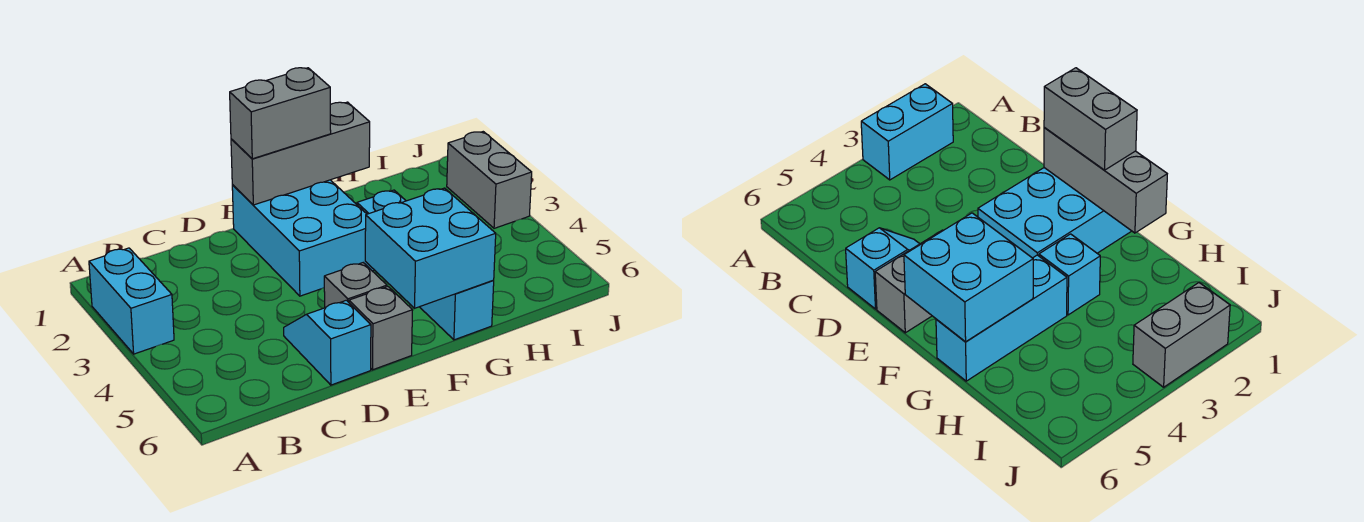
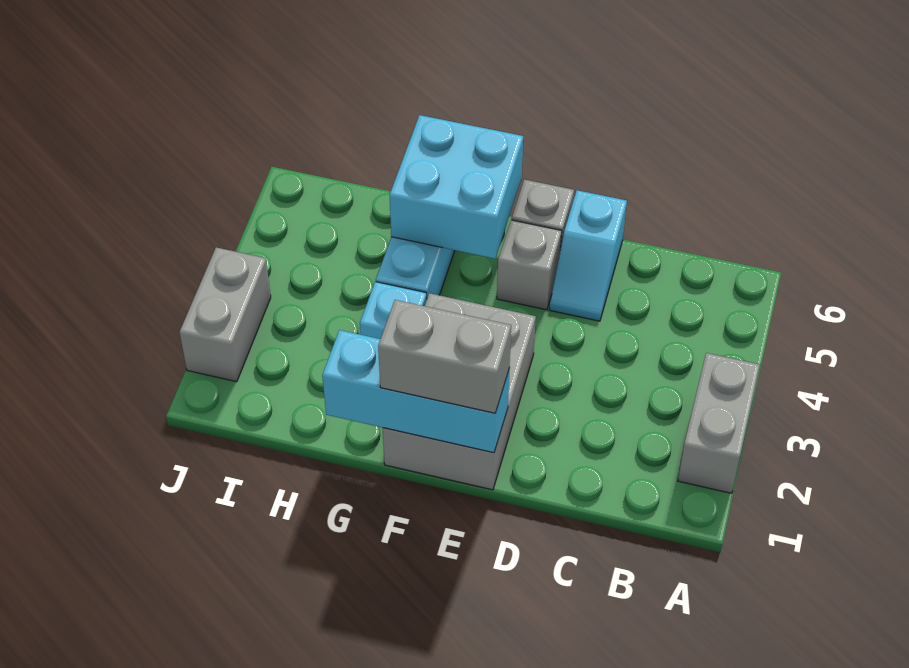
cyan brick A2:A3 level 1 -> grey brick A2:A3 level 1
cyan brick E1:F3 level 1 -> grey brick E1:F3 level 1
grey brick E1:G1 level 2 -> cyan brick E1:G1 level 2

